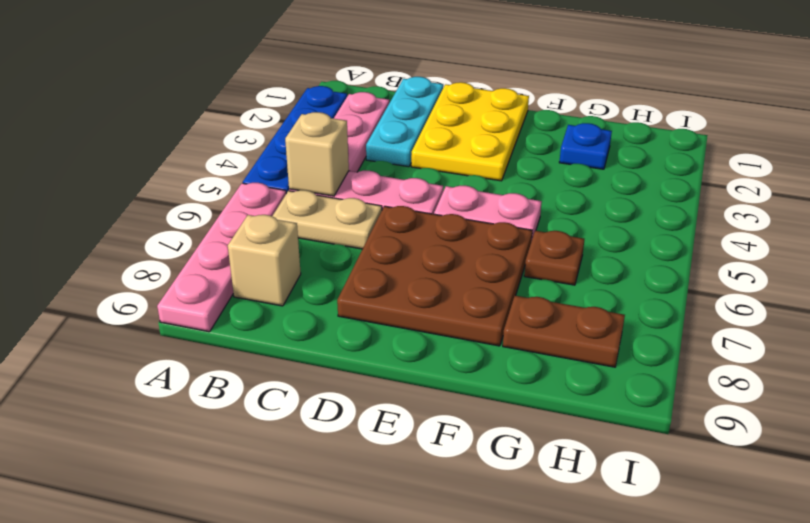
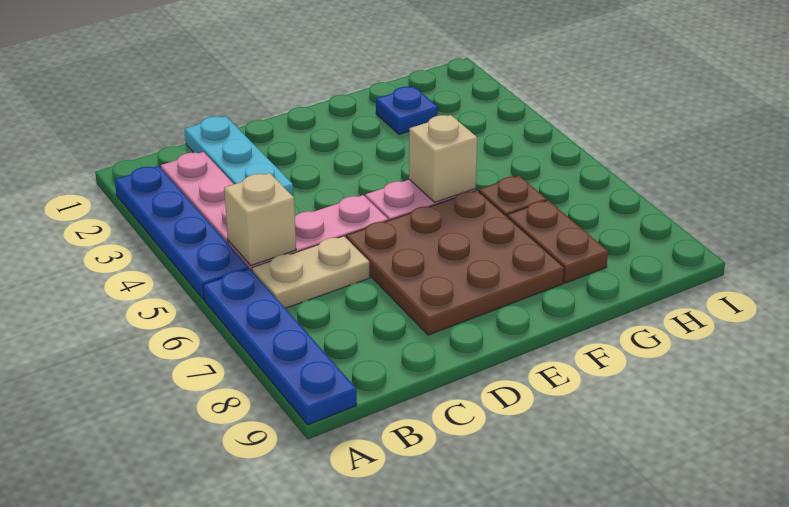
pink plate A6:A9 level 1 -> blue plate A6:A9 level 1
tan brick B8 level 1 -> tan brick F5 level 2
yellow plate D1:E3 level 1 -> none
brown plate G8:H8 level 1 -> brown plate G7:G8 level 1

